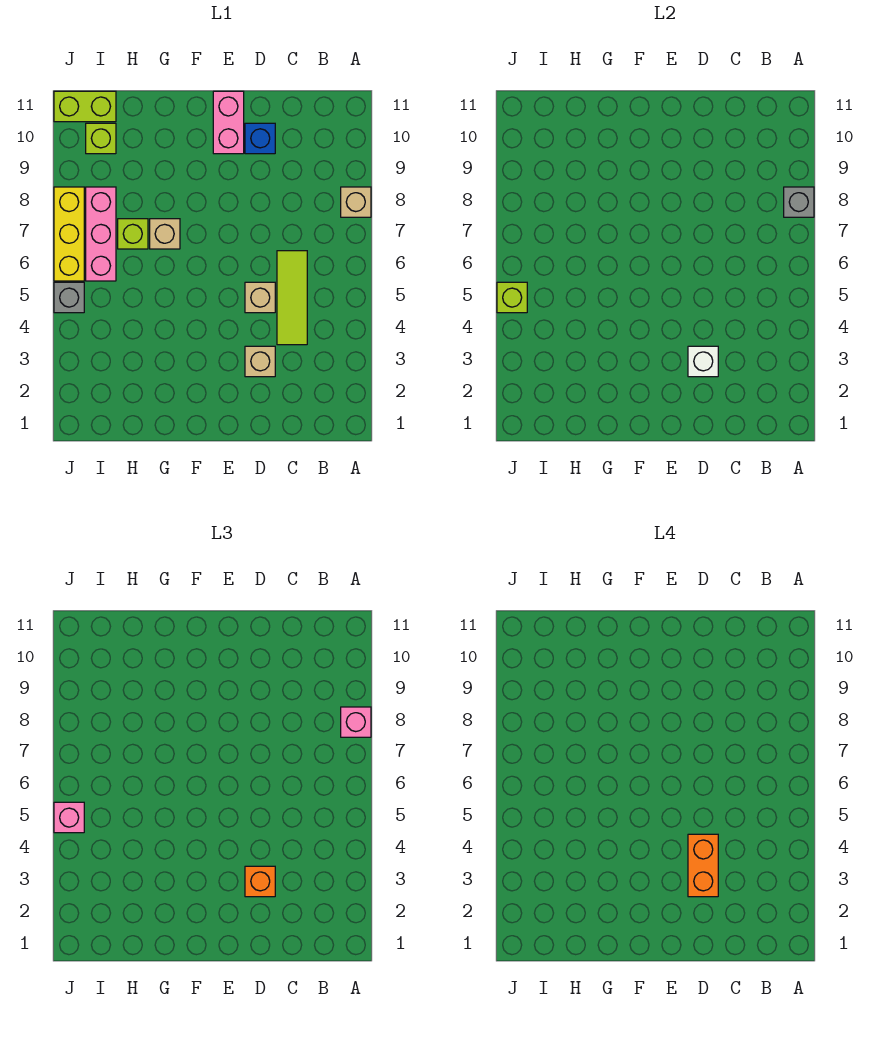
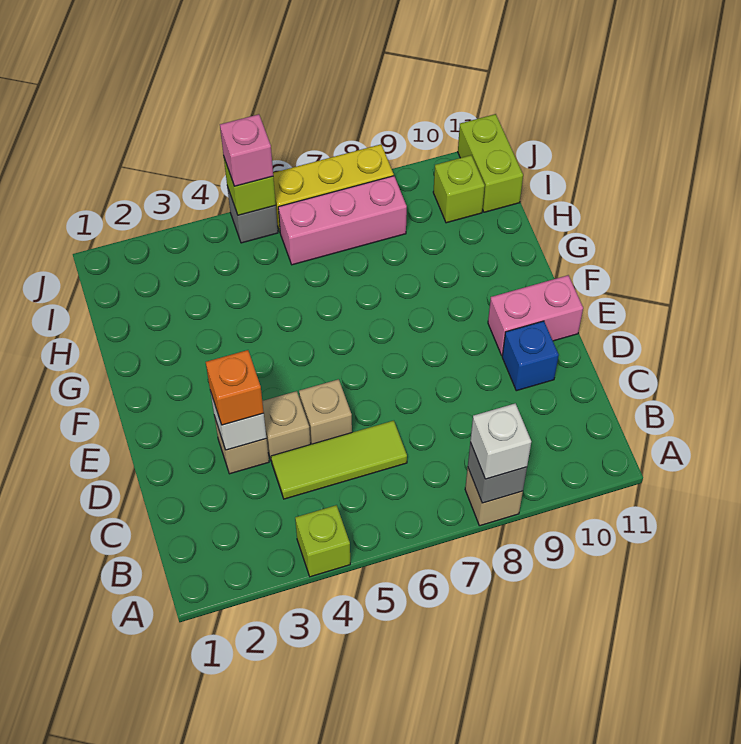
pink brick A8 level 3 -> white brick A8 level 3
orange brick D3:D4 level 4 -> none
tan brick G7 level 1 -> tan brick D4 level 1
lime brick H7 level 1 -> lime brick A4 level 1

